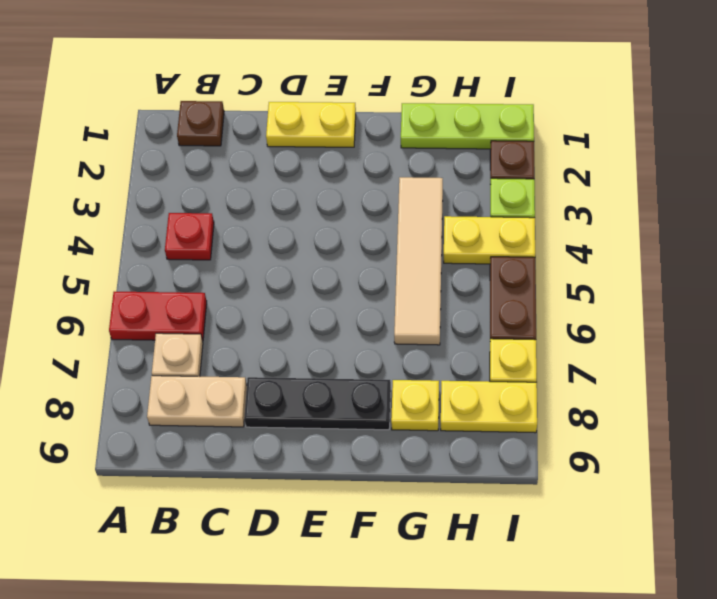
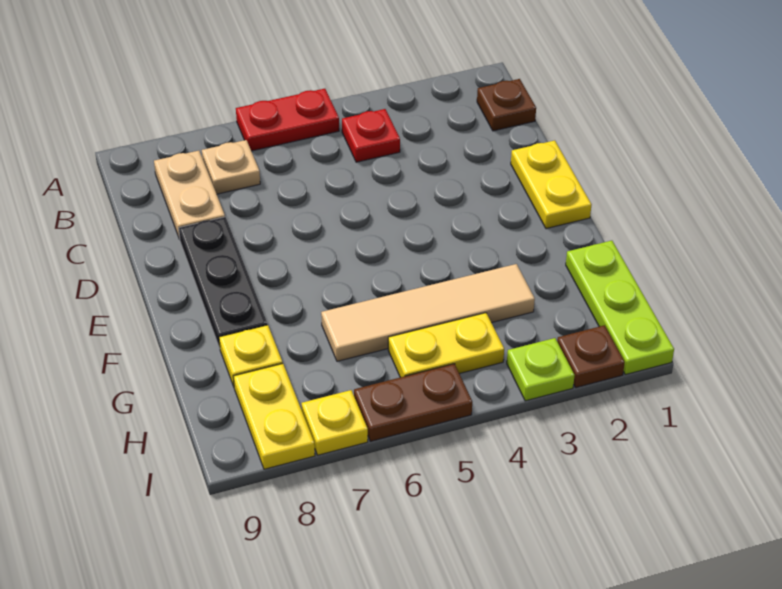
red plate A6:B6 level 1 -> red plate A5:A6 level 1
yellow plate H4:I4 level 1 -> yellow plate H4:H5 level 1

